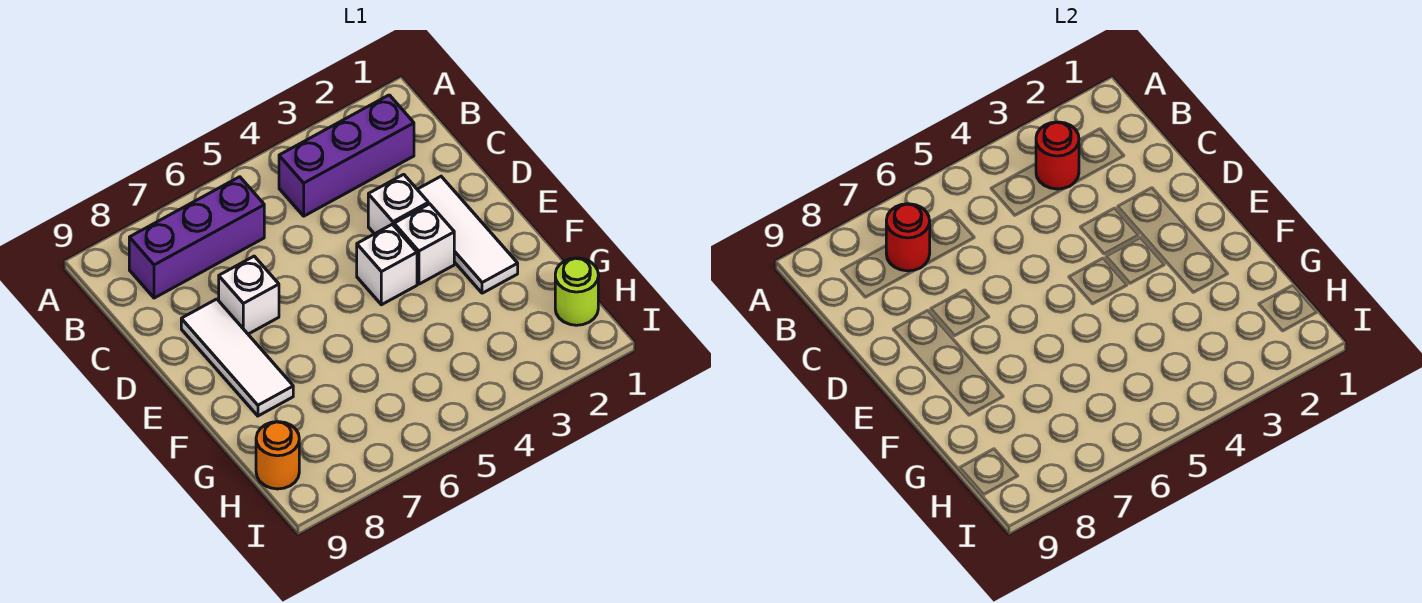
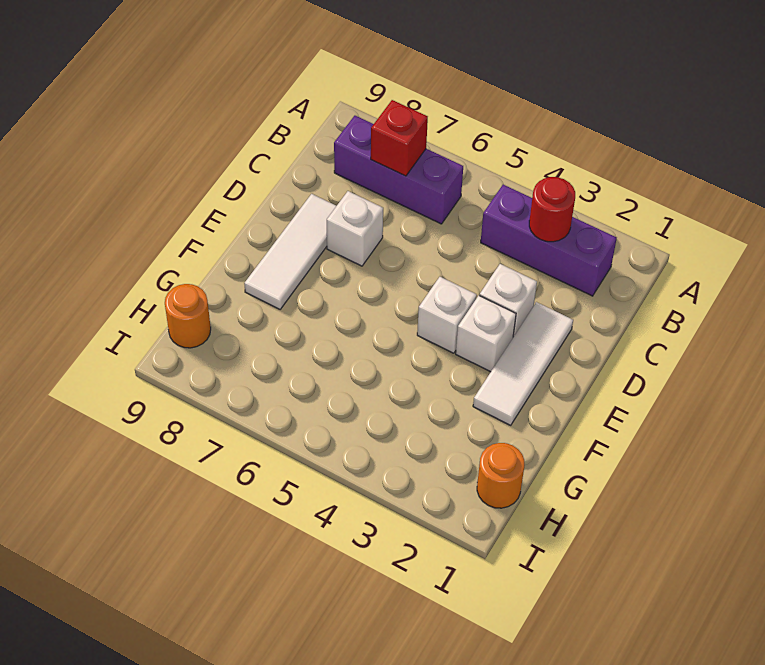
red round brick B7 level 2 -> red brick B7 level 2
lime round brick H1 level 1 -> orange round brick H1 level 1

